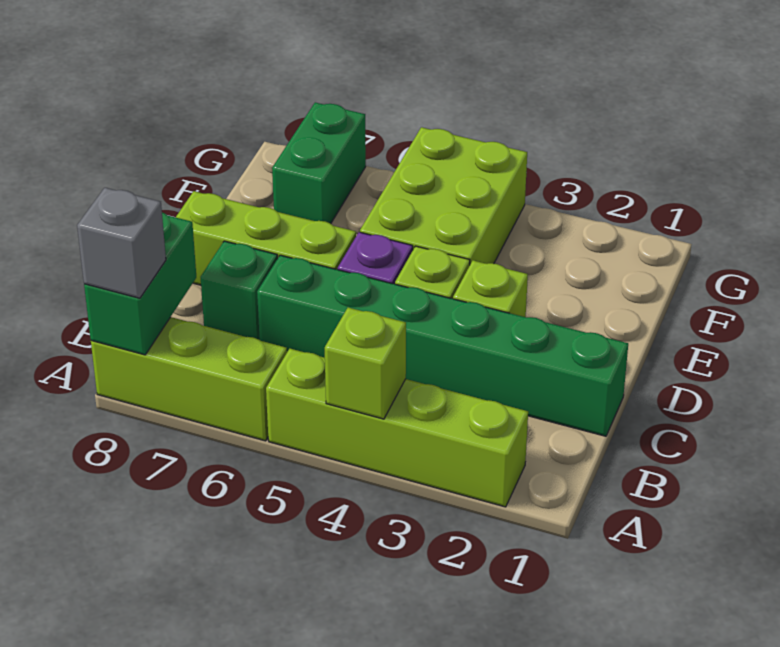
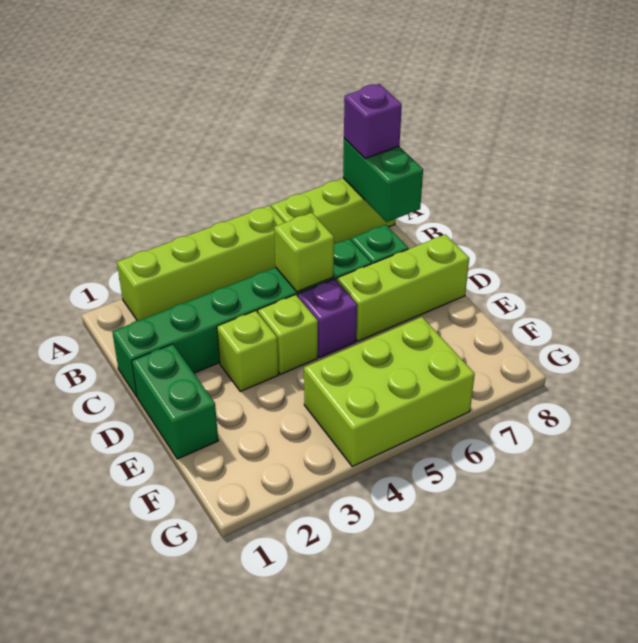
lime brick A4 level 2 -> lime brick C5 level 2
grey brick A8 level 3 -> purple brick A8 level 3
lime brick E4:G5 level 1 -> lime brick F4:G6 level 1
green brick F7:G7 level 1 -> green brick D1:E1 level 1

